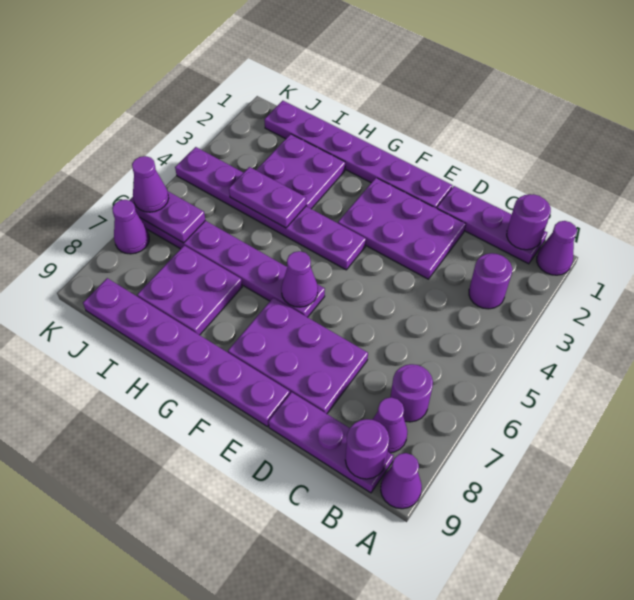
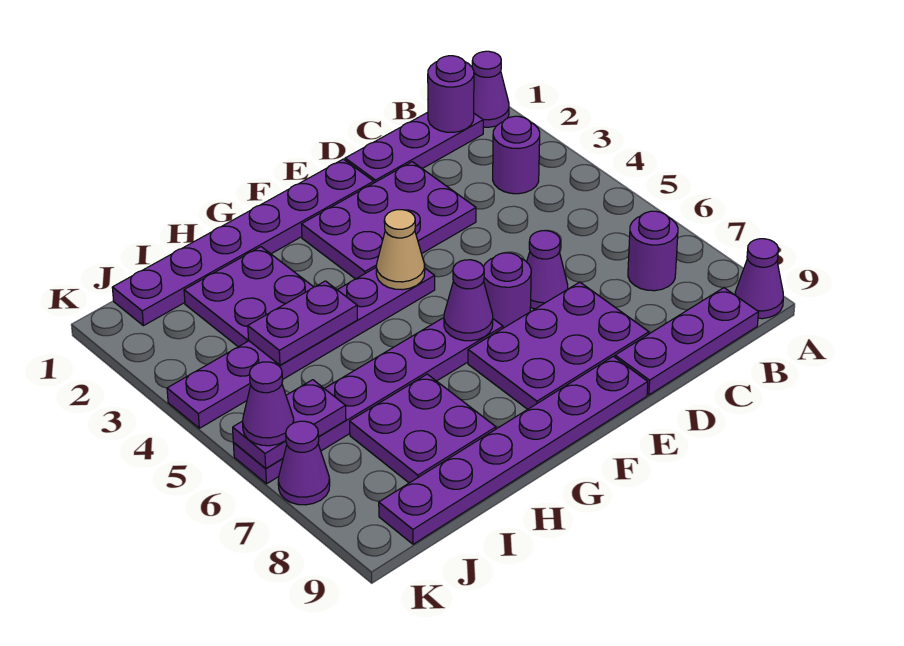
purple cone B8 level 1 -> purple cone D6 level 1
purple round brick B9 level 2 -> purple round brick E6 level 1
none -> tan cone F4 level 2

